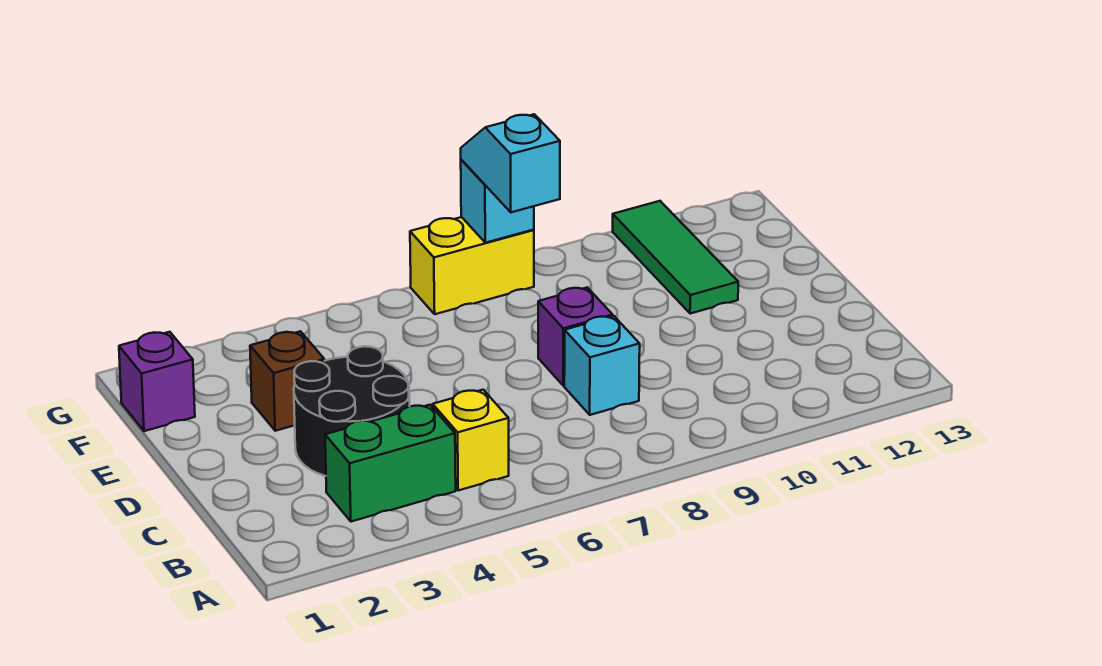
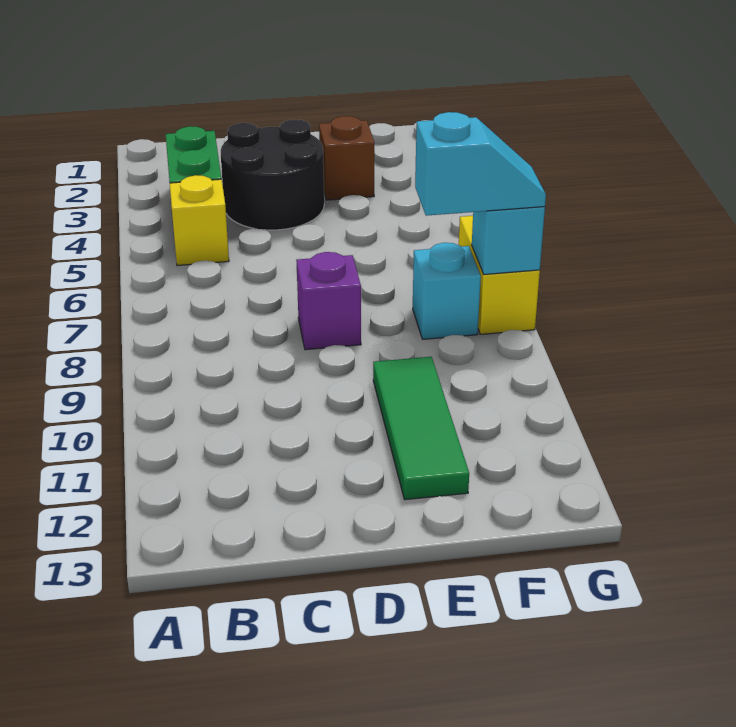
cyan brick C8 level 1 -> cyan brick F8 level 1
green tile E11:G11 level 1 -> green tile E10:E12 level 1
purple brick F1 level 1 -> none

